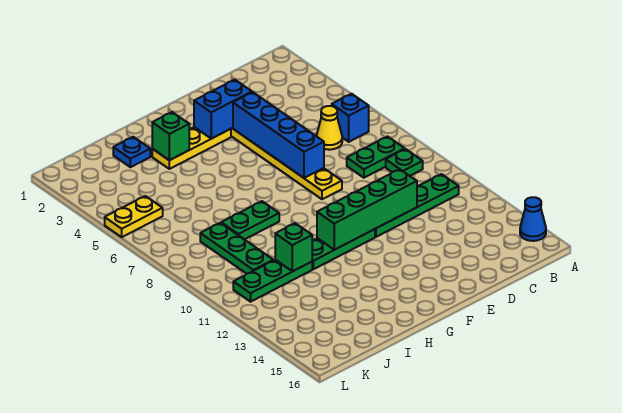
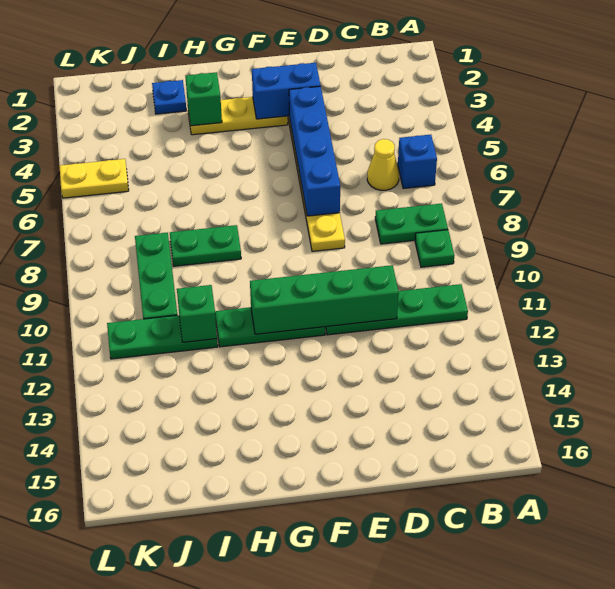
blue cone A15 level 1 -> none

